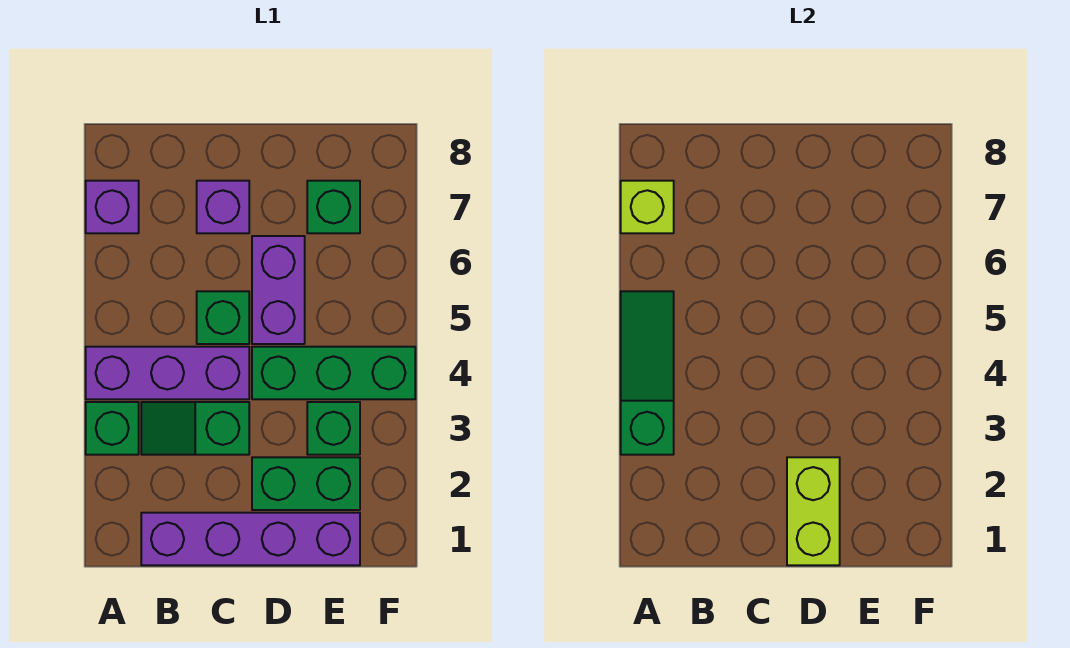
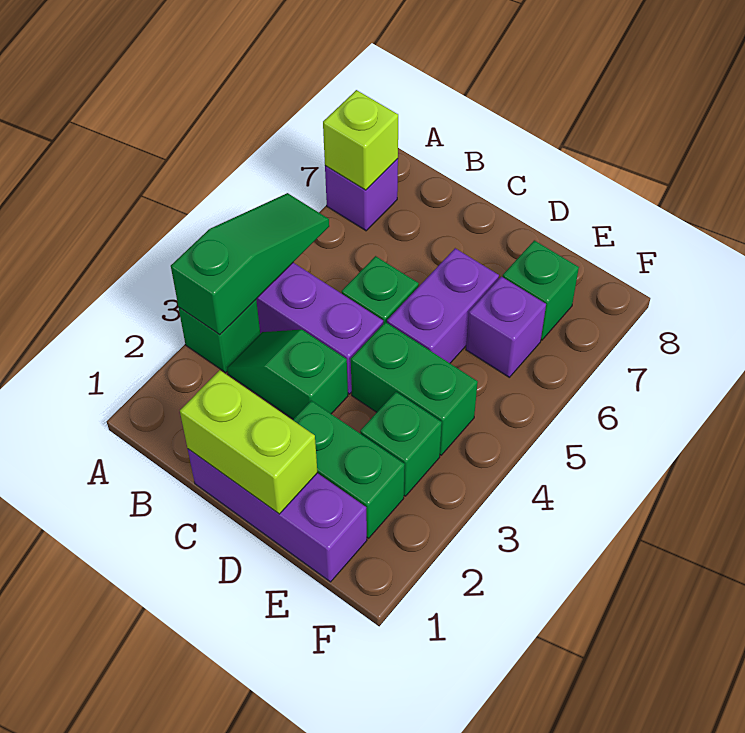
purple brick B1:E1 level 1 -> purple brick C1:E1 level 1
purple brick C7 level 1 -> purple brick E6 level 1
lime brick D1:D2 level 2 -> lime brick C1:D1 level 2
green brick D4:F4 level 1 -> green brick D4:E4 level 1

